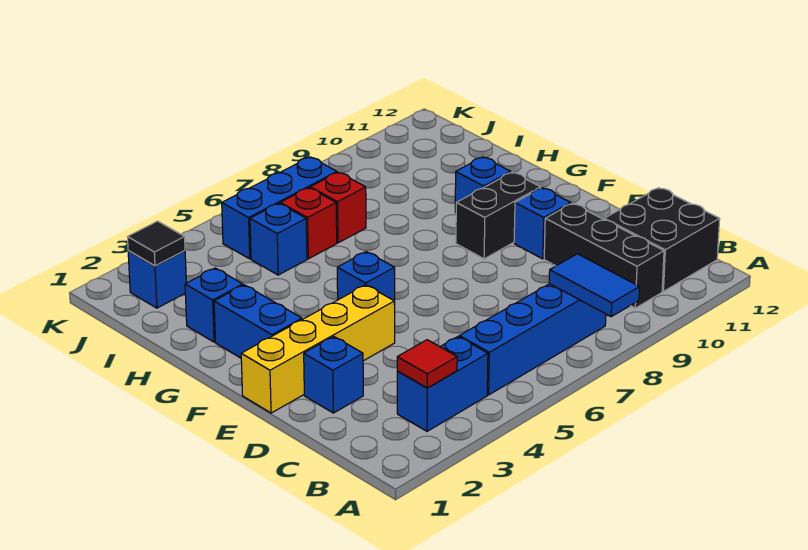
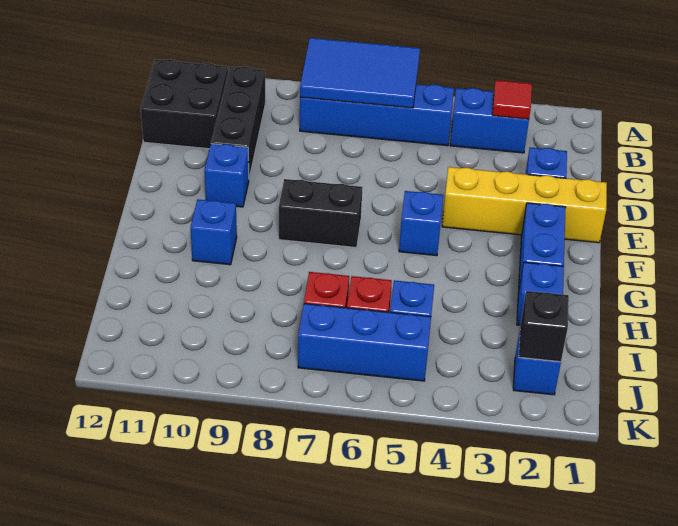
blue tile A8:B8 level 2 -> blue tile A6:B8 level 2
black brick F9:F10 level 1 -> black brick F7:F8 level 1
black tile J2 level 2 -> black brick J2 level 2

